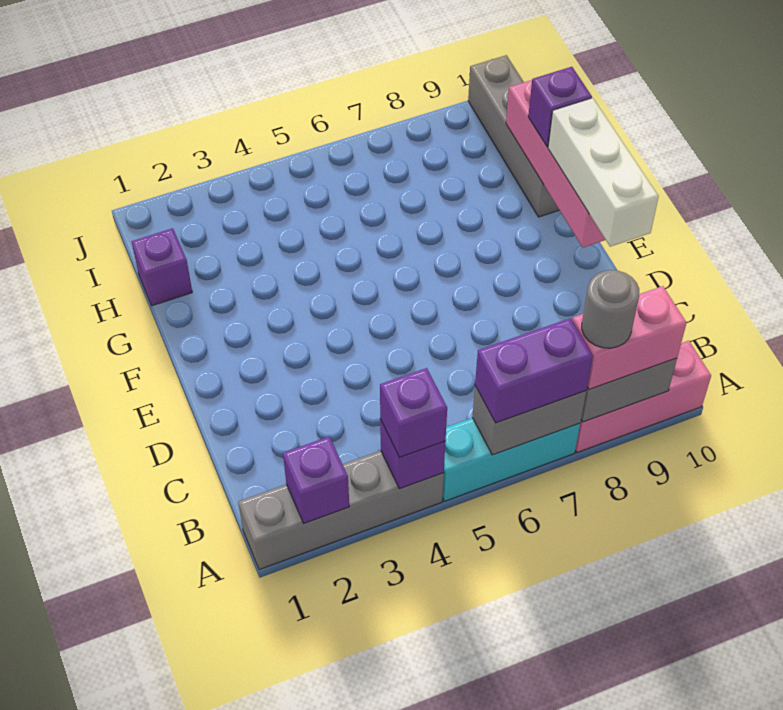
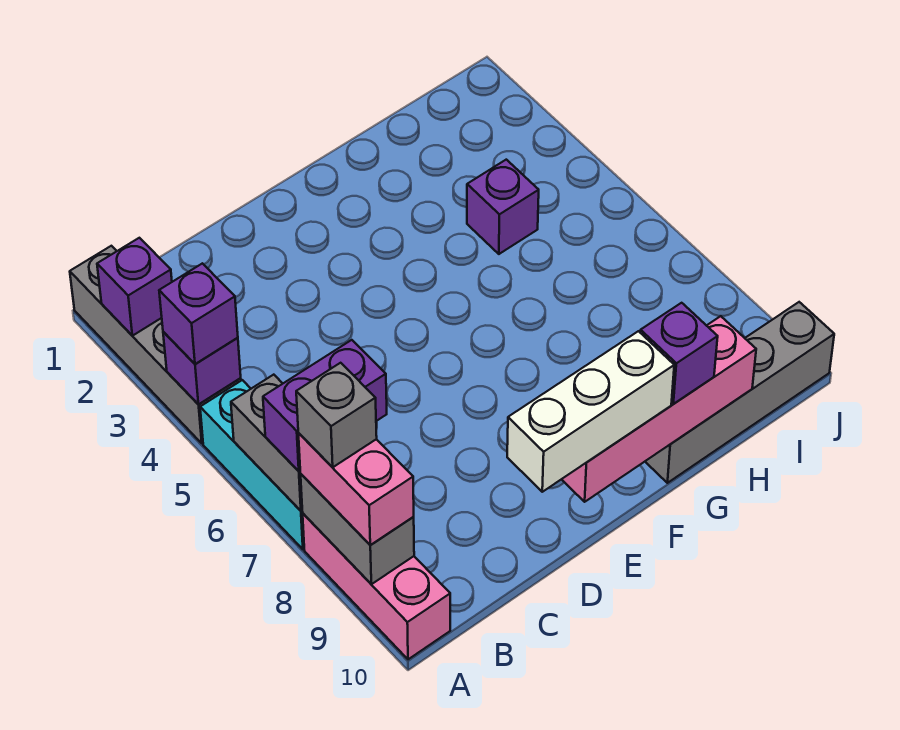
purple brick A6:A7 level 3 -> purple brick A7:B7 level 3
grey round brick A8 level 4 -> grey brick A8 level 4
purple brick H1 level 1 -> purple brick H4 level 1

